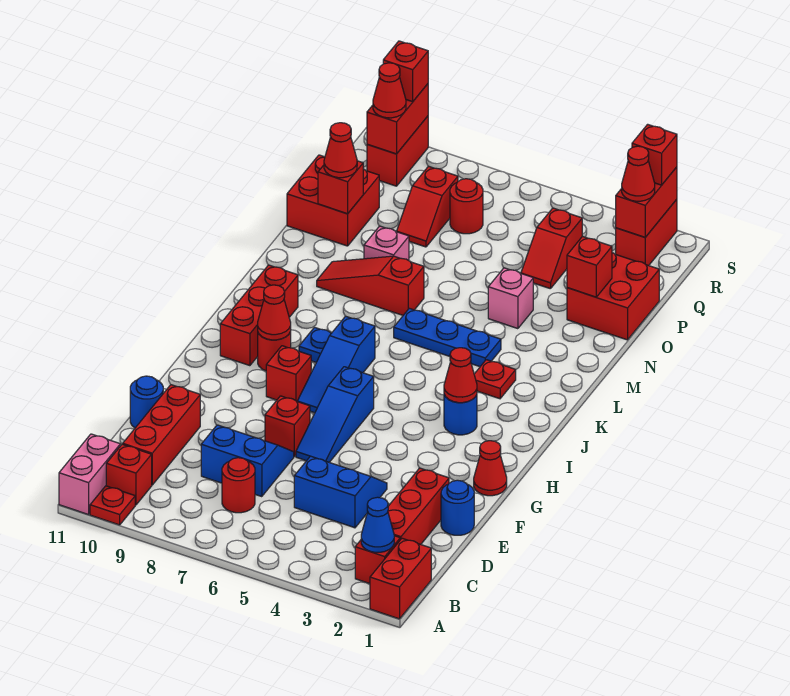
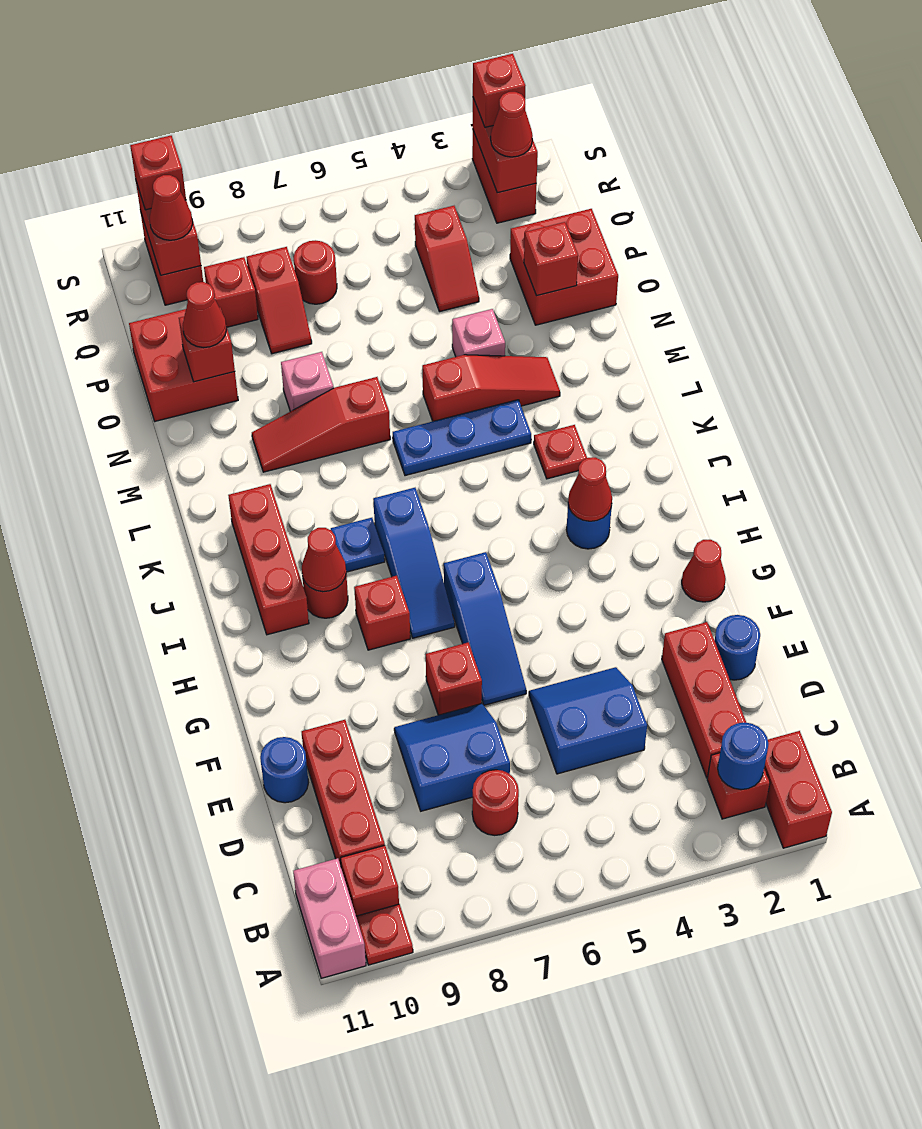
blue cone B2 level 2 -> blue round brick B2 level 2
none -> red slope M3:M5 level 1 top 5
none -> red brick Q9 level 1

